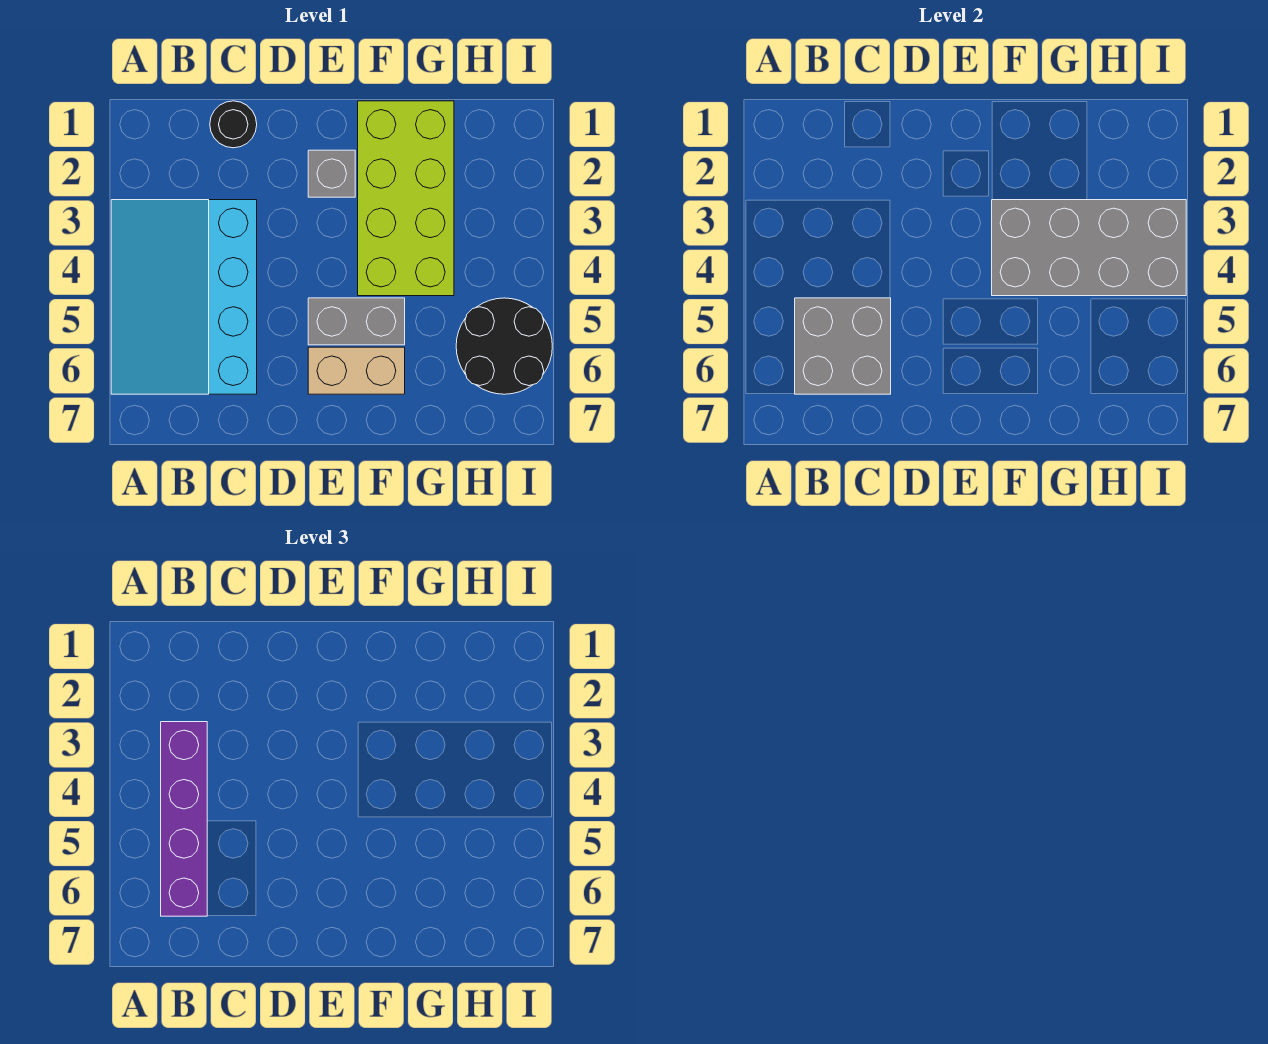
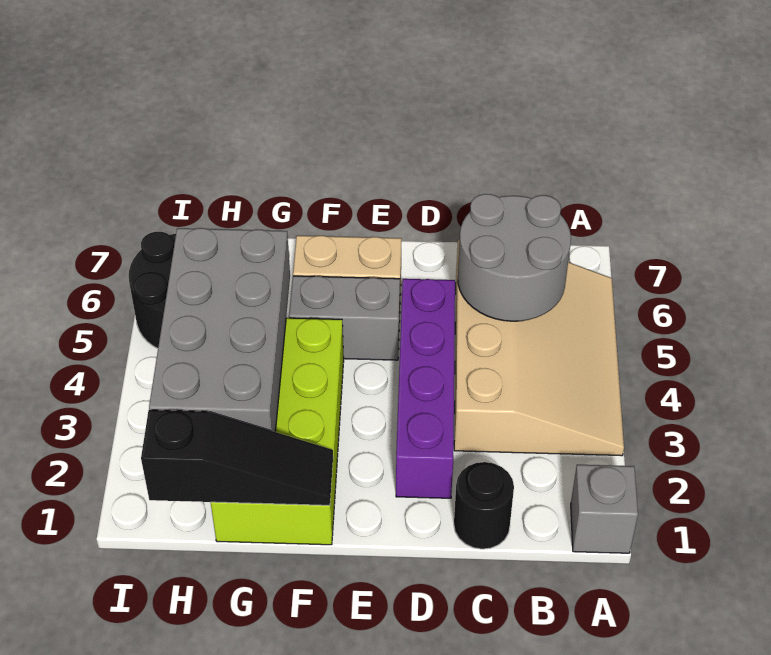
cyan slope A3:C6 level 1 top C -> tan slope A3:C6 level 1 top C
purple brick B3:B6 level 3 -> purple brick D2:D5 level 1
grey brick B5:C6 level 2 -> grey round brick B5:C6 level 2
grey brick E2 level 1 -> grey brick A1 level 1
none -> black slope F1:H1 level 2 top H
grey brick F3:I4 level 2 -> grey brick G2:H5 level 2

